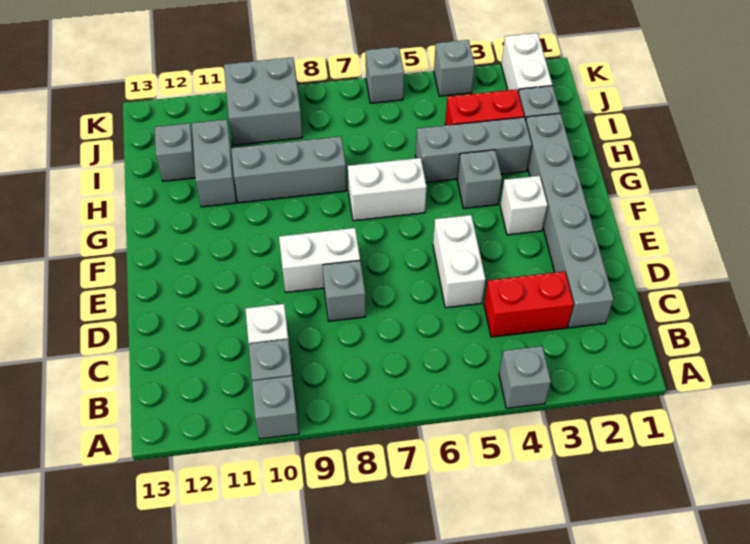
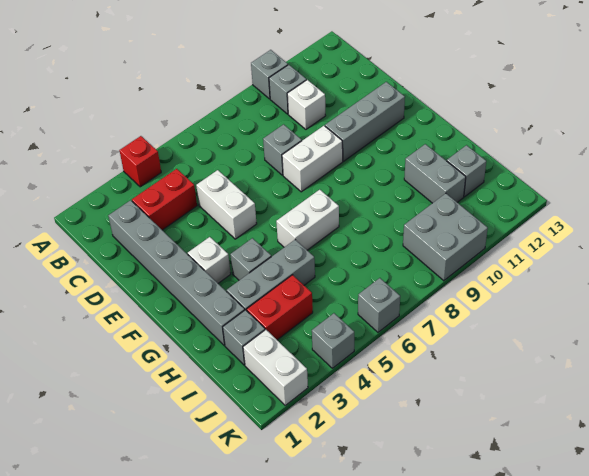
grey brick A4 level 1 -> red brick A4 level 1
grey brick H8:H10 level 1 -> grey brick E10:E12 level 1

